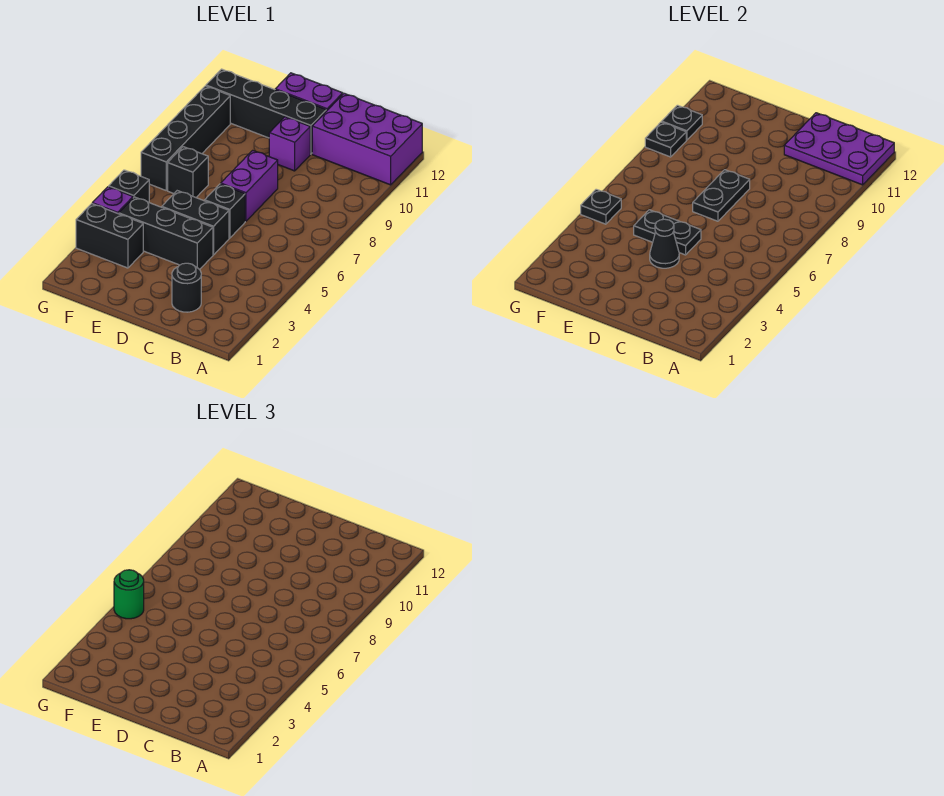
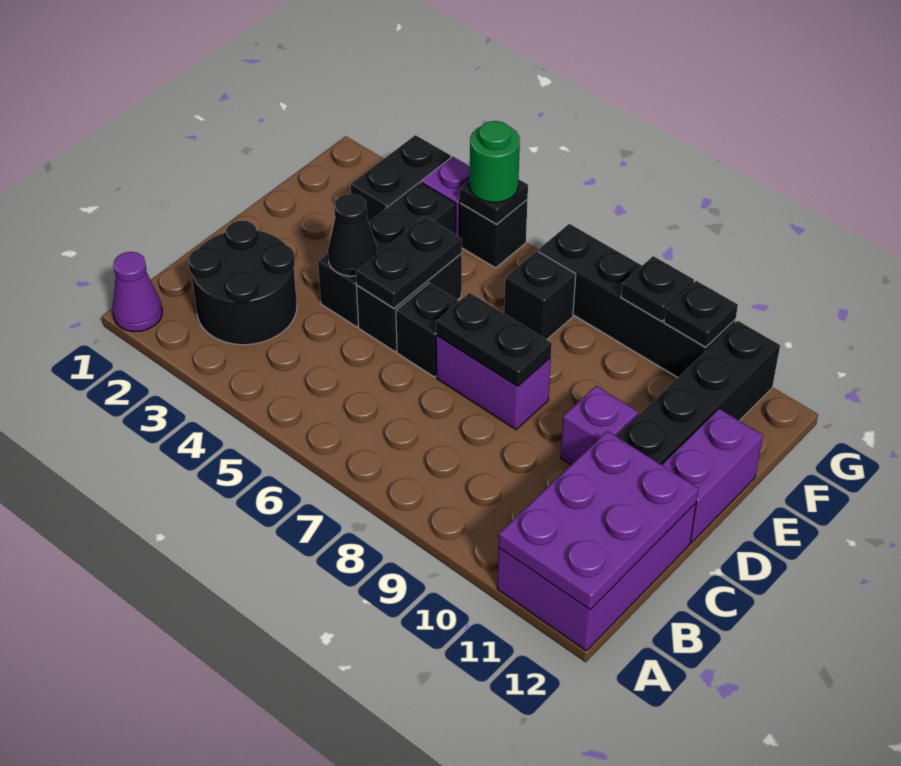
none -> purple cone A1 level 1
black round brick C2 level 1 -> black round brick B2:C3 level 1

